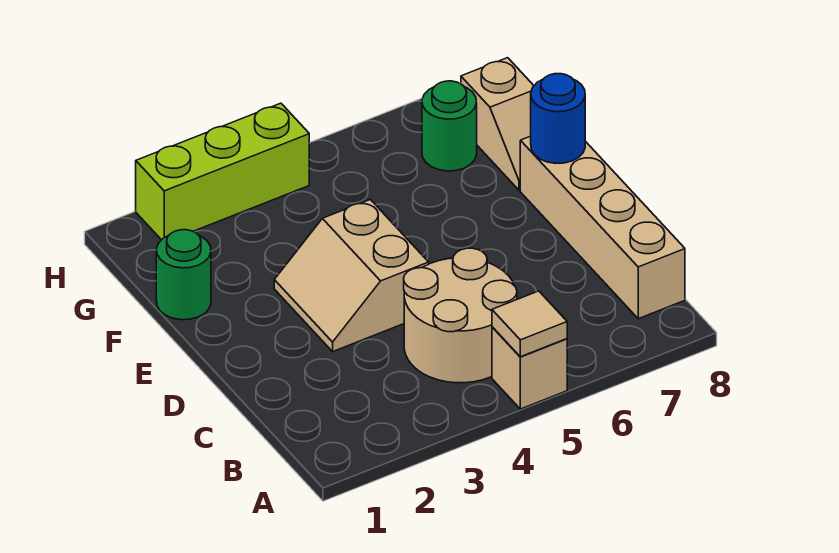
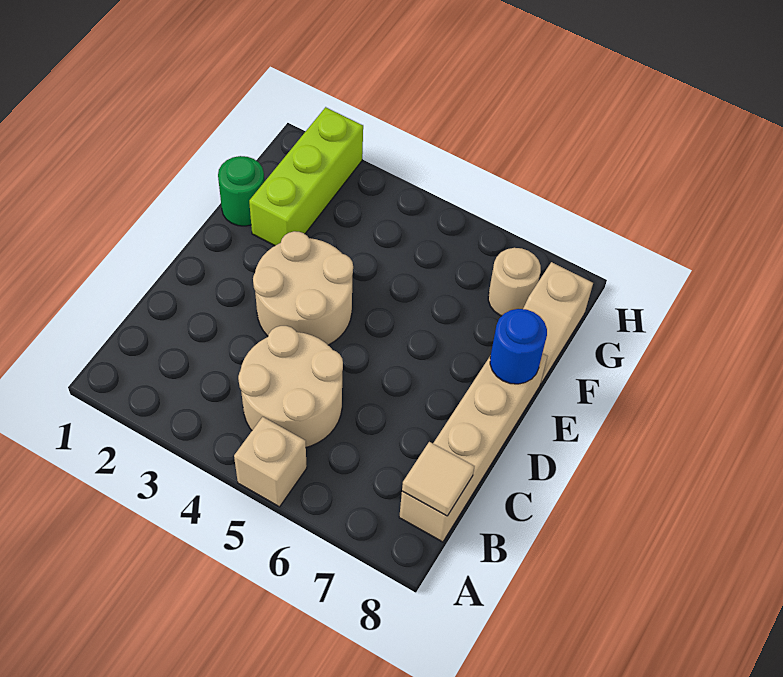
tan tile A5 level 2 -> tan tile B8 level 2
tan slope D3:E4 level 1 top 4 -> tan round brick D3:E4 level 1
green round brick G7 level 1 -> tan round brick G7 level 1
lime brick H2:H4 level 1 -> lime brick F2:H2 level 1

